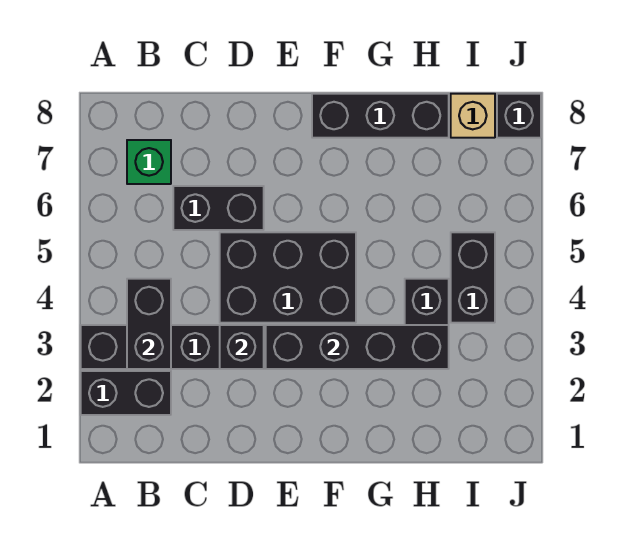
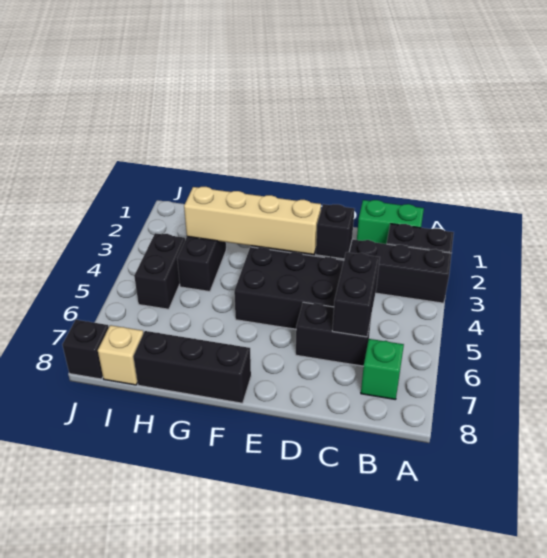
none -> green brick B1:C1 level 1
black brick B3:B4 level 2 -> black brick C5:C6 level 2
black brick E3:H3 level 2 -> tan brick E3:H3 level 2

